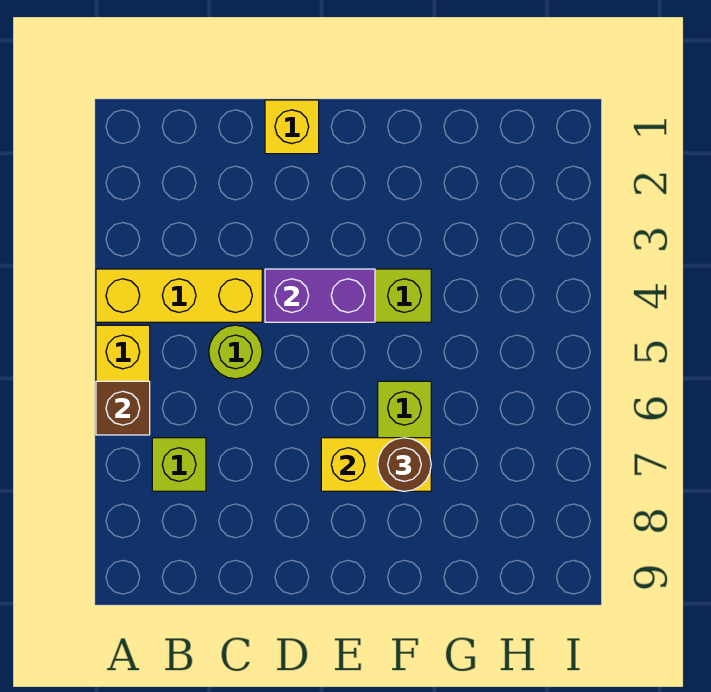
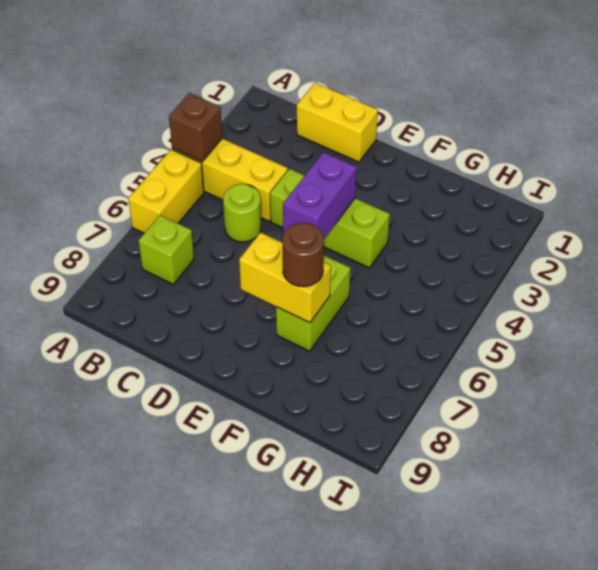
brown brick A6 level 2 -> brown brick A4 level 2
yellow brick D1 level 1 -> yellow brick C1:D1 level 1
purple brick D4:E4 level 2 -> purple brick E4:E5 level 2

